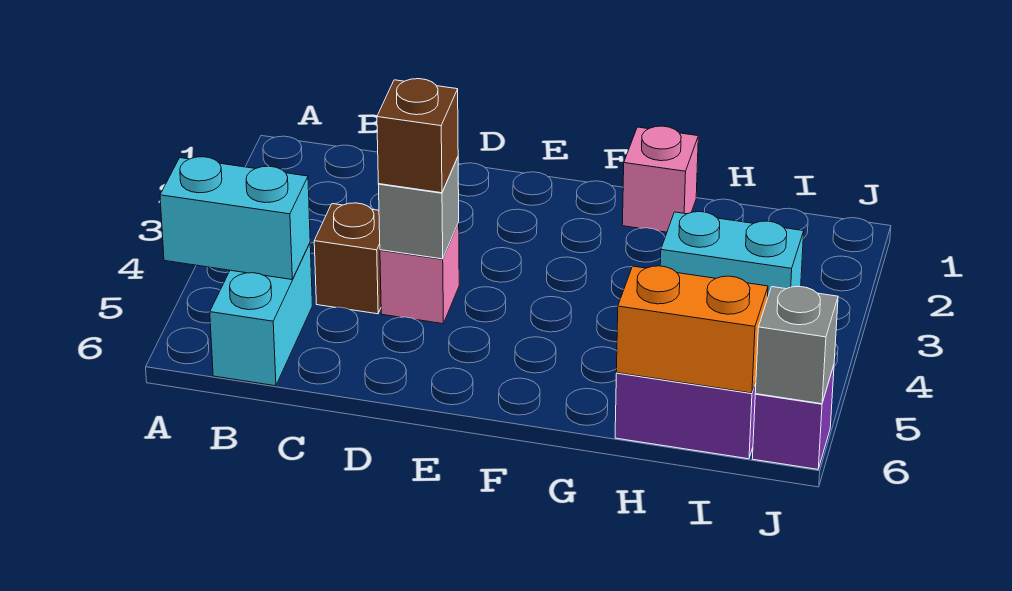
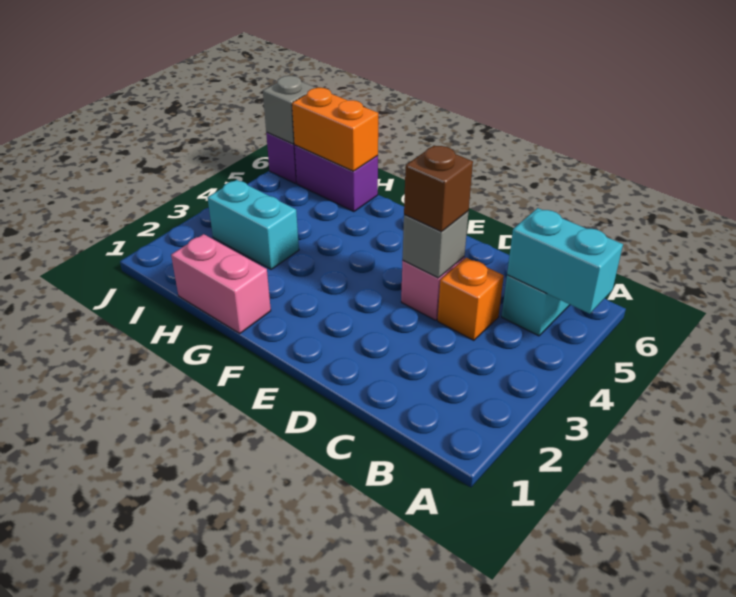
brown brick C4 level 1 -> orange brick C4 level 1
pink brick G1 level 1 -> pink brick G1:H1 level 1

